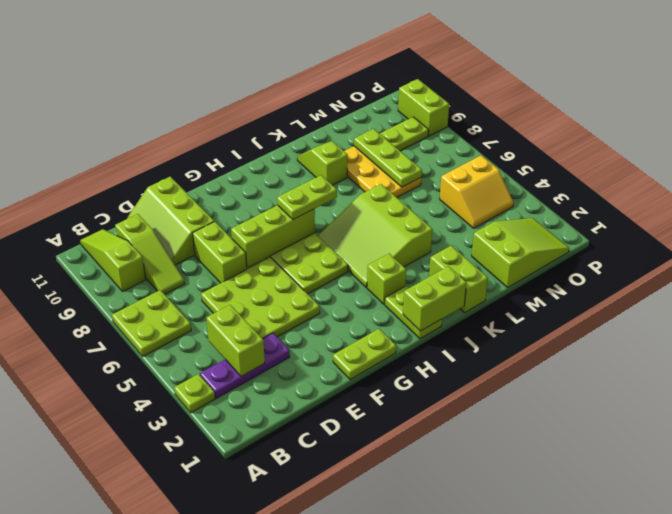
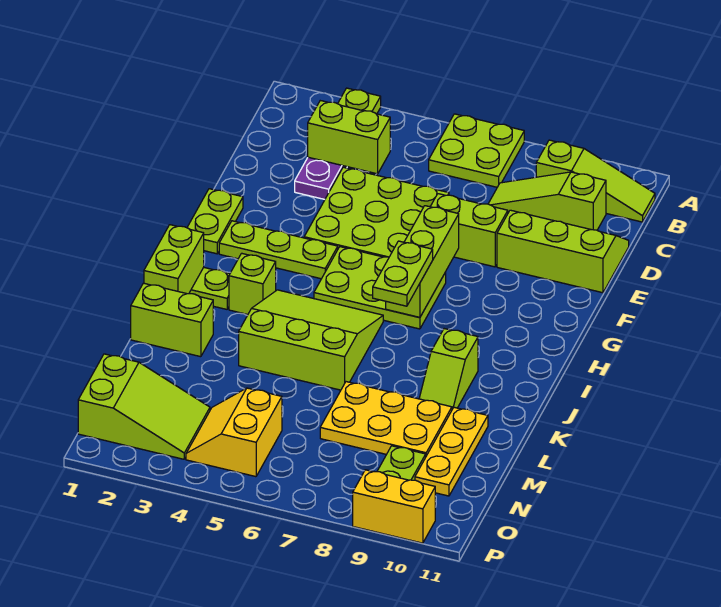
lime slope K9:K10 level 1 top 9 -> lime slope J9:K9 level 1 top J
none -> yellow plate L10:N10 level 1
lime slope M1:O2 level 1 top M -> lime slope N1:O3 level 1 top 1
lime plate M7:M9 level 2 -> lime plate G2:G4 level 1
lime brick P9:P10 level 1 -> yellow brick P9:P10 level 1

